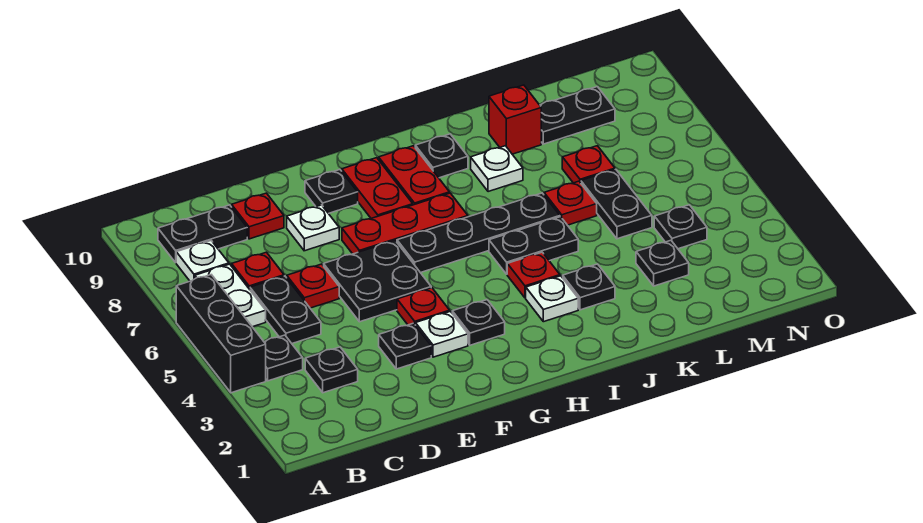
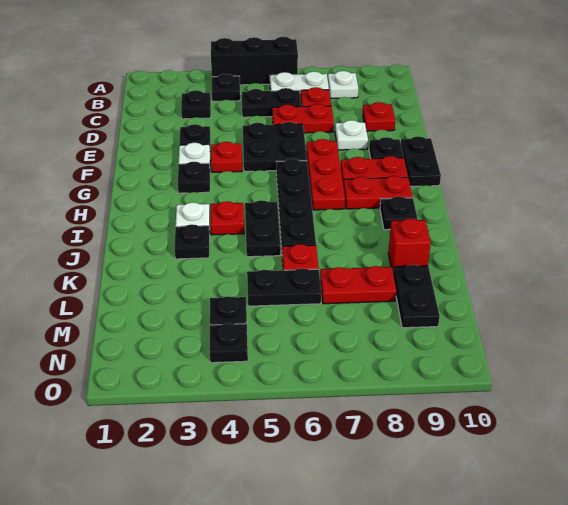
black plate B9:C9 level 1 -> black plate F10:G10 level 1
red plate D6 level 1 -> red plate D6:D7 level 1
white plate J8 level 1 -> none
black plate L3 level 1 -> black plate N4 level 1
red plate L7 level 1 -> red plate L7:L8 level 1

